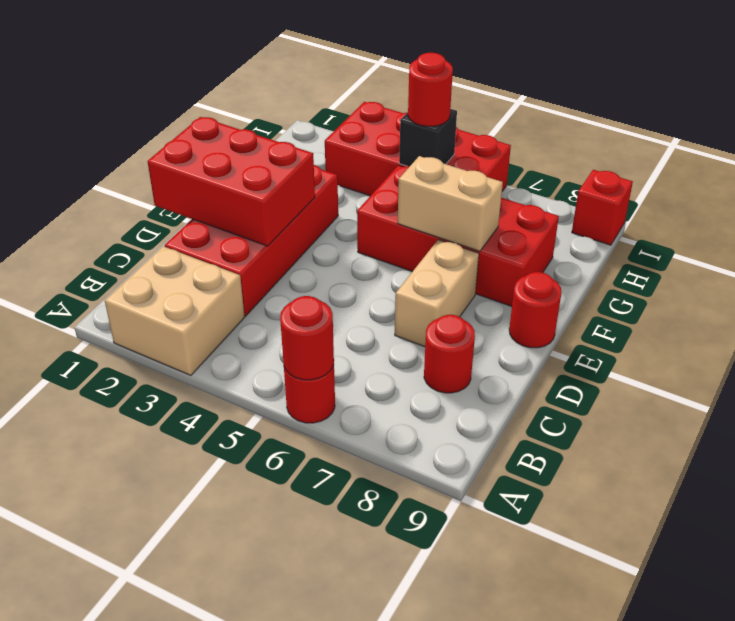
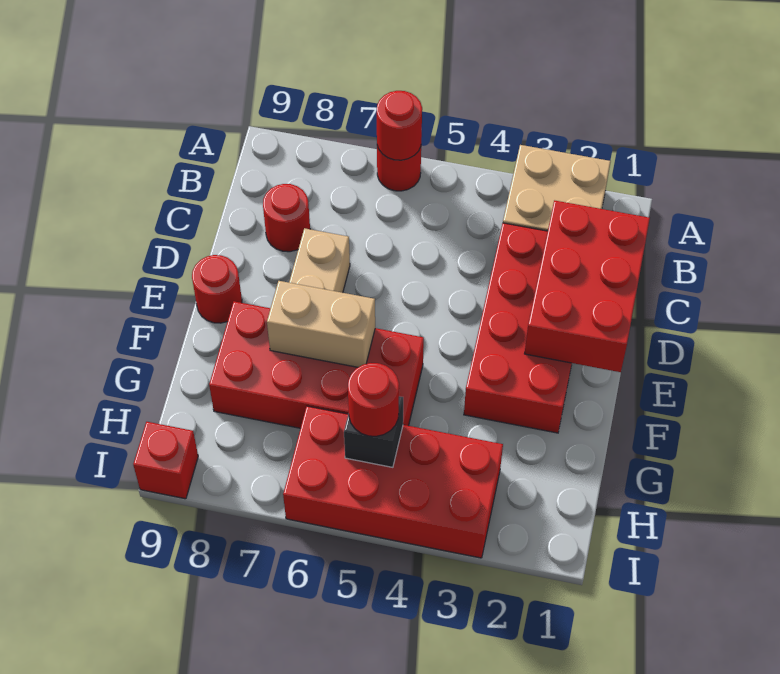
red brick D1:E3 level 2 -> red brick C1:E2 level 2

